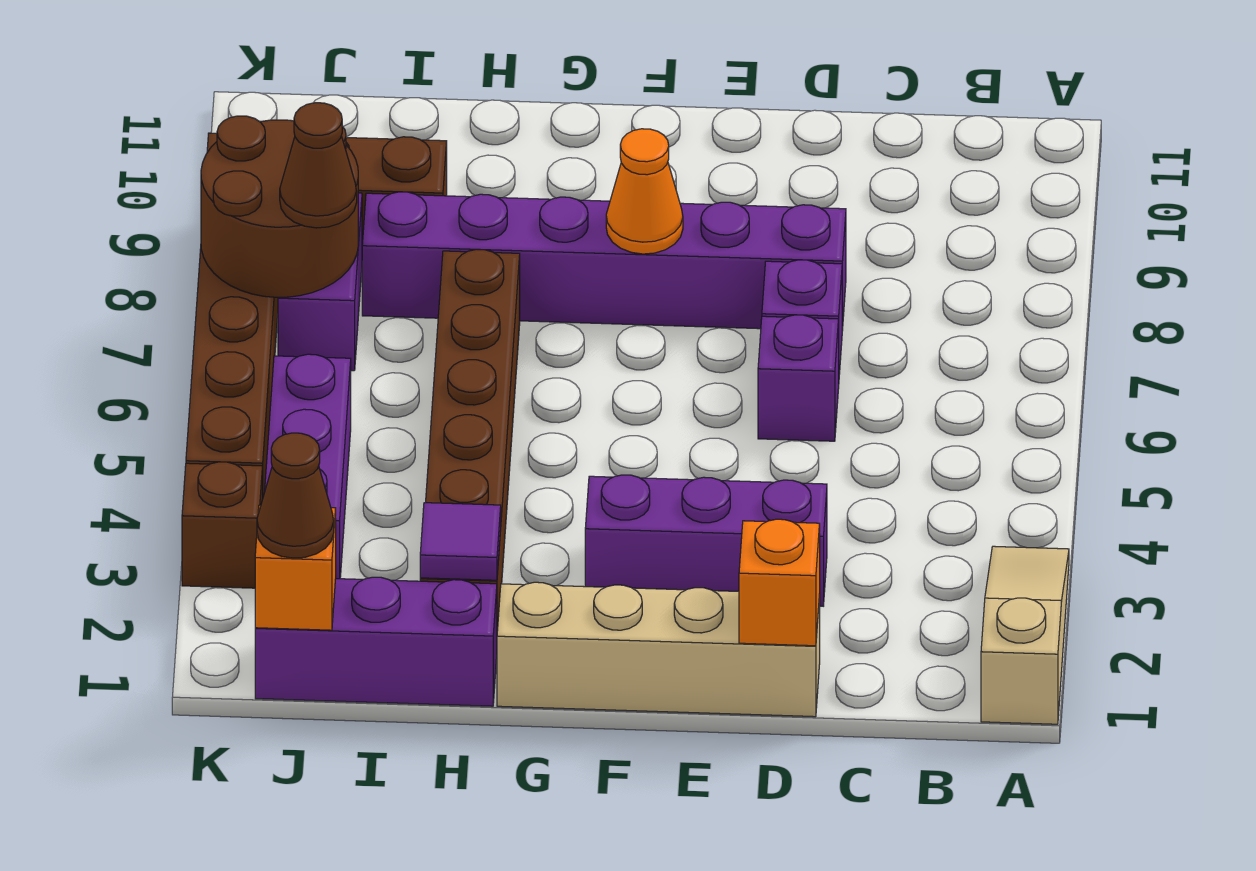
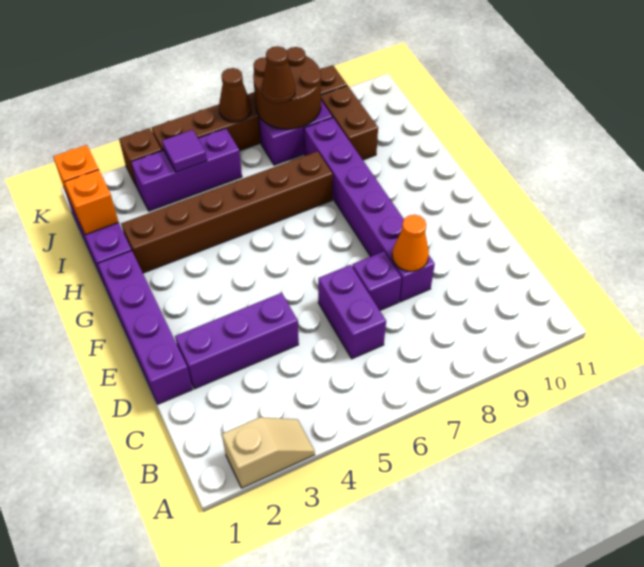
tan slope A1:A3 level 1 top 1 -> tan slope A2:A3 level 1 top 2
tan brick D1:G1 level 1 -> purple brick D1:G1 level 1
orange brick D1 level 2 -> orange brick I1 level 2
purple brick D3:F3 level 1 -> purple brick D2:D4 level 1
purple brick D6 level 1 -> purple brick C6:D6 level 1
orange cone F8 level 2 -> orange cone D8 level 2
purple tile H2 level 2 -> purple tile J4 level 2
brown cone J1 level 3 -> brown cone K6 level 2

